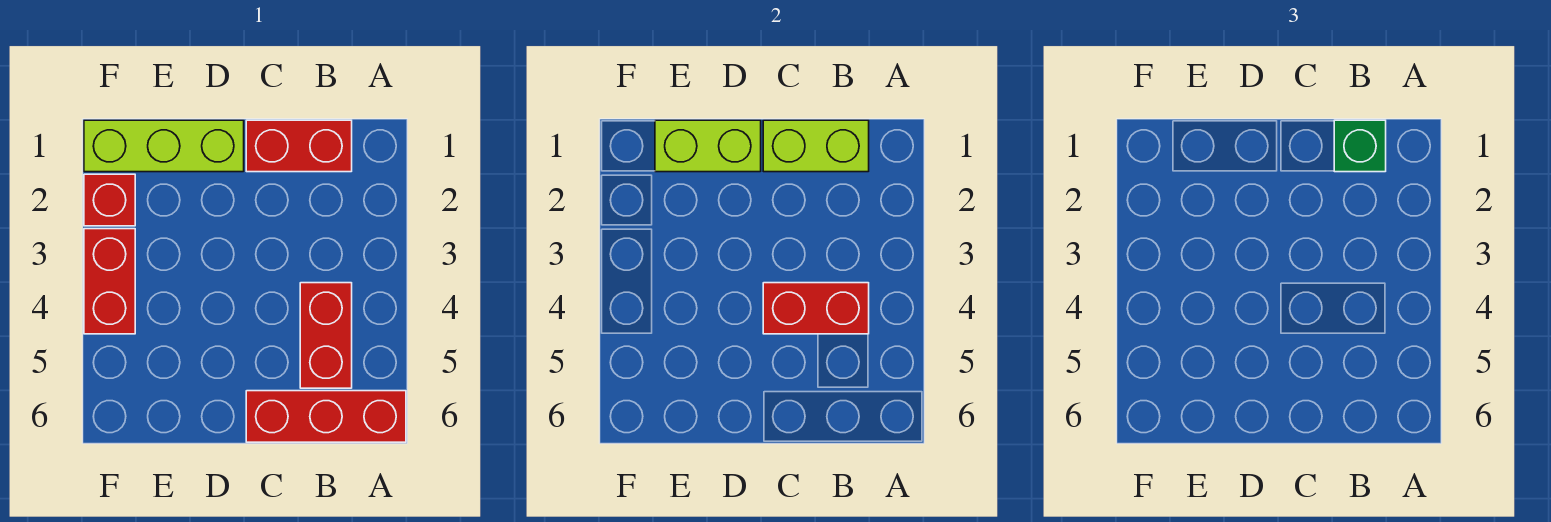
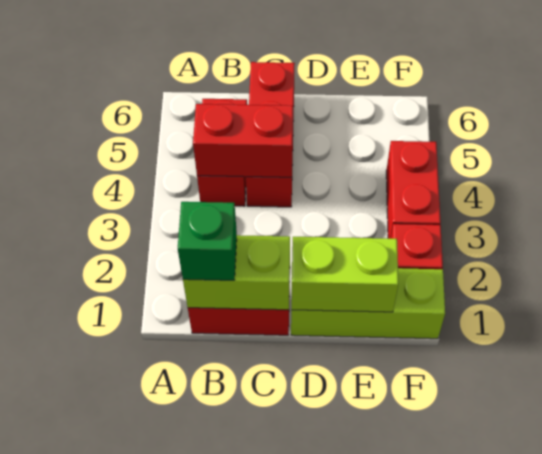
red brick A6:C6 level 1 -> red brick C4:C6 level 1

